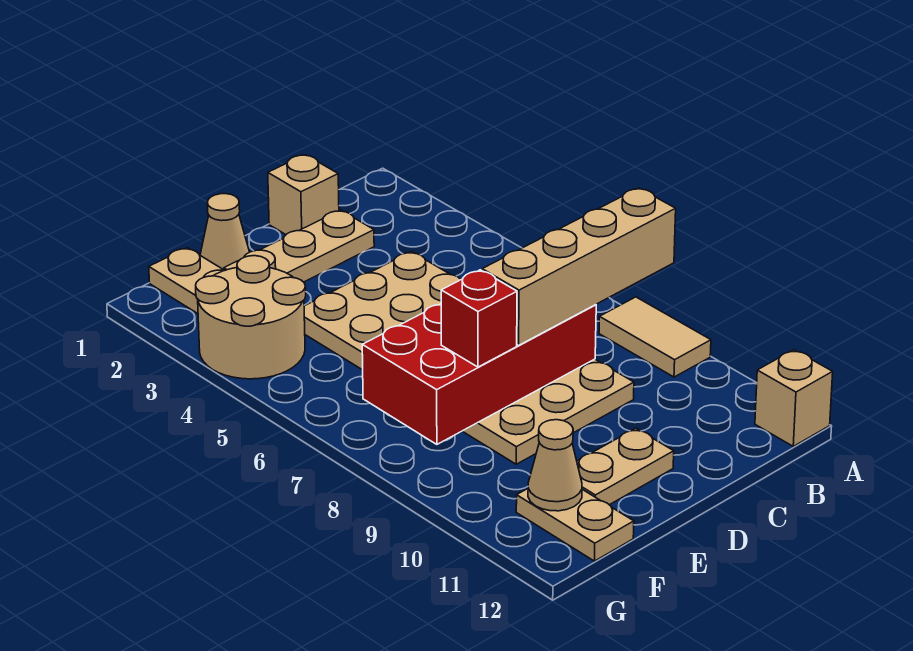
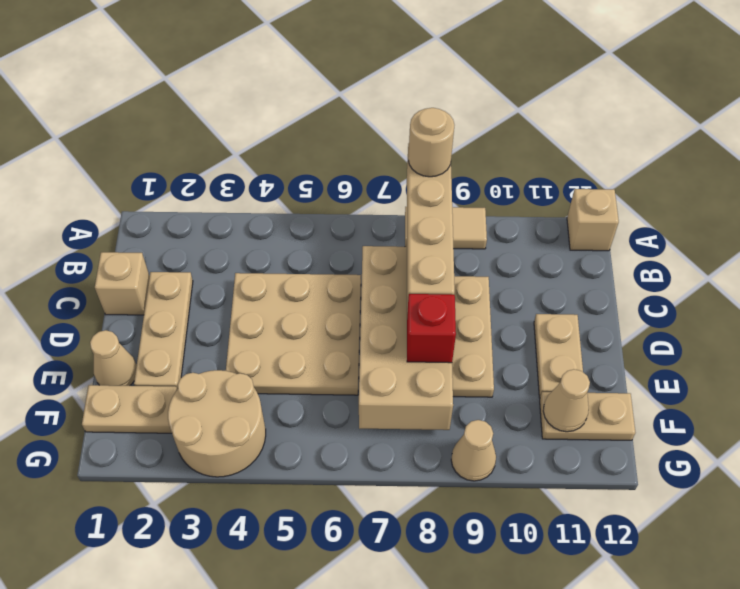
none -> tan round brick A8 level 4
red brick C7:F8 level 2 -> tan brick C7:F8 level 2
none -> tan cone G9 level 1

